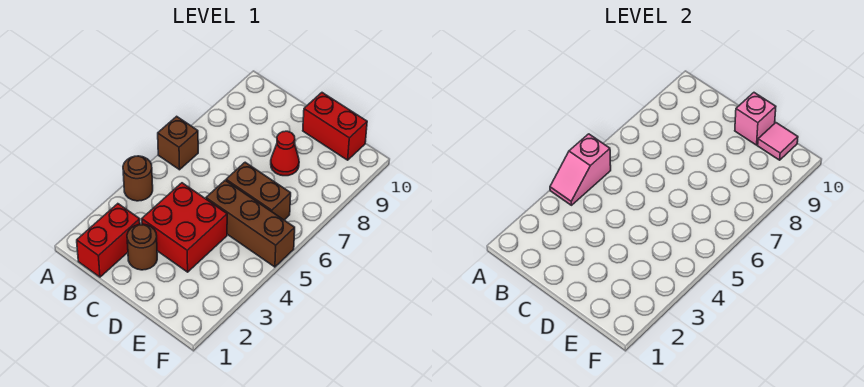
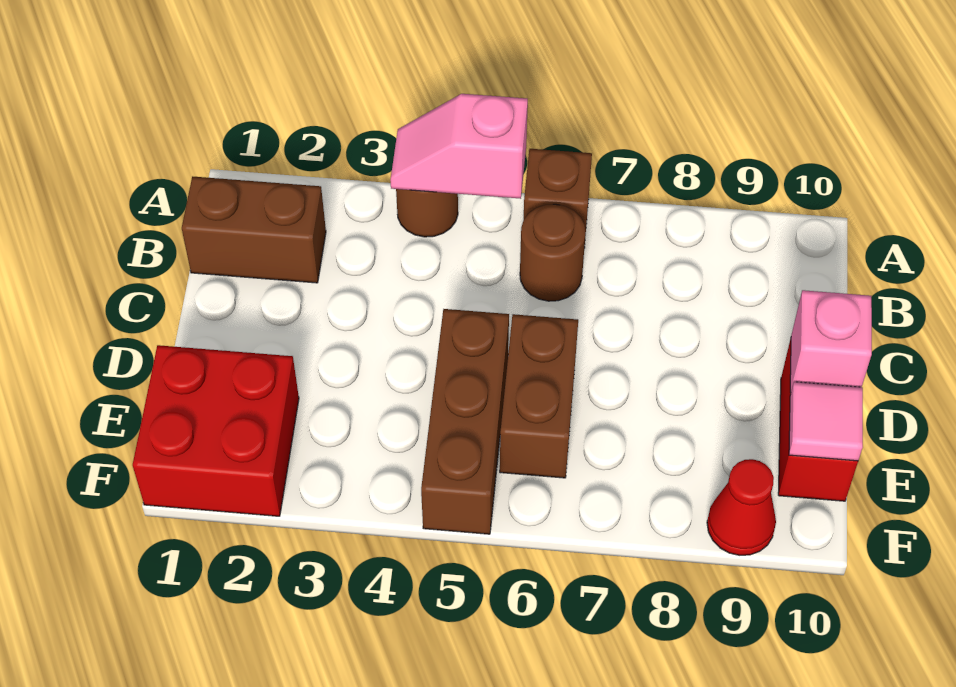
red brick B1:B2 level 1 -> brown brick B1:B2 level 1
brown round brick C2 level 1 -> brown round brick B6 level 1
red brick C3:D4 level 1 -> red brick E1:F2 level 1
red cone D8 level 1 -> red cone F9 level 1

